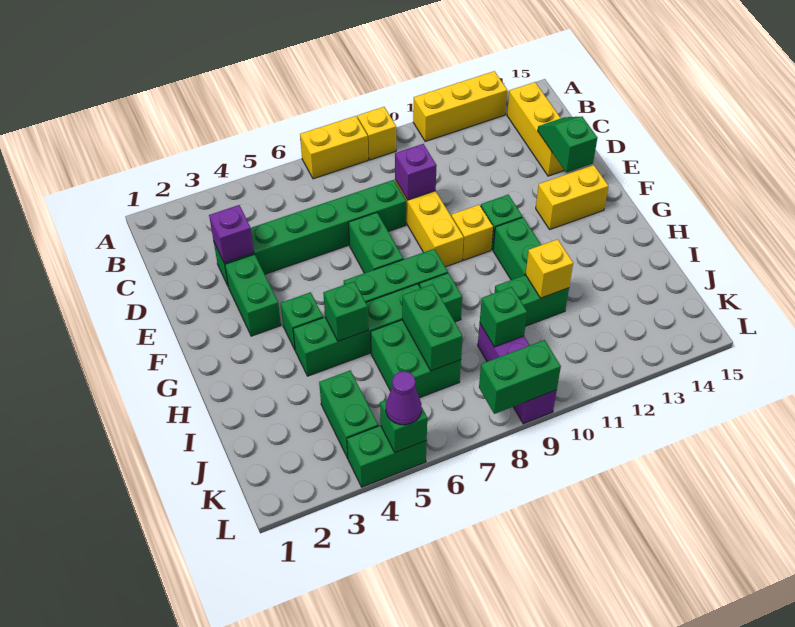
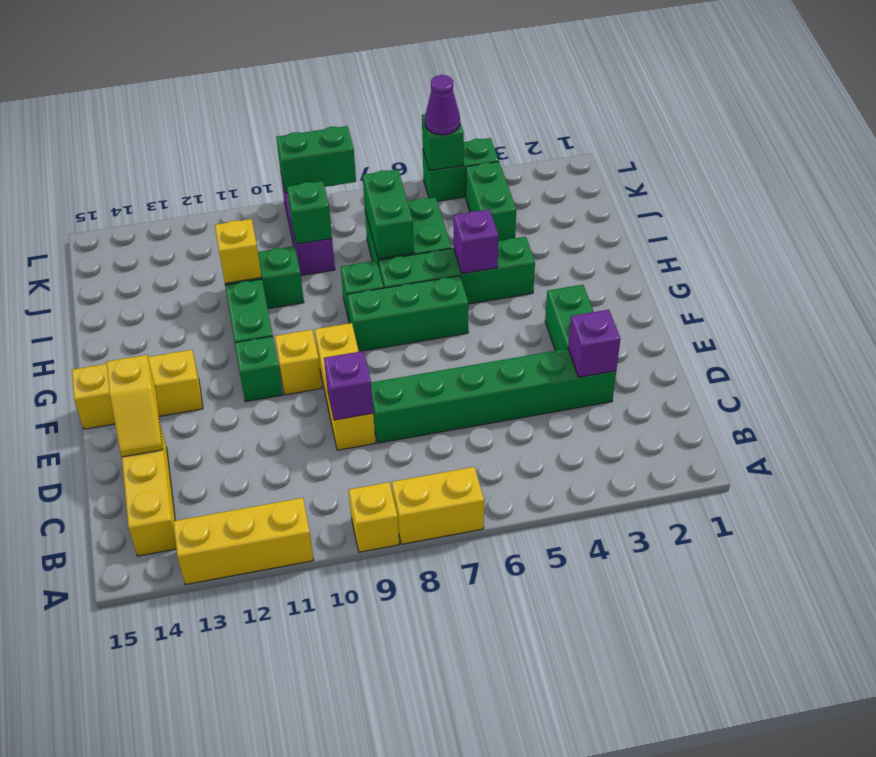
green slope D14:E14 level 2 top E -> yellow slope D14:E14 level 2 top E
green brick E7:F7 level 1 -> none
yellow brick F13:F14 level 1 -> yellow brick F13:F15 level 1
green brick G4 level 1 -> none
green brick H5 level 2 -> purple brick H5 level 2

